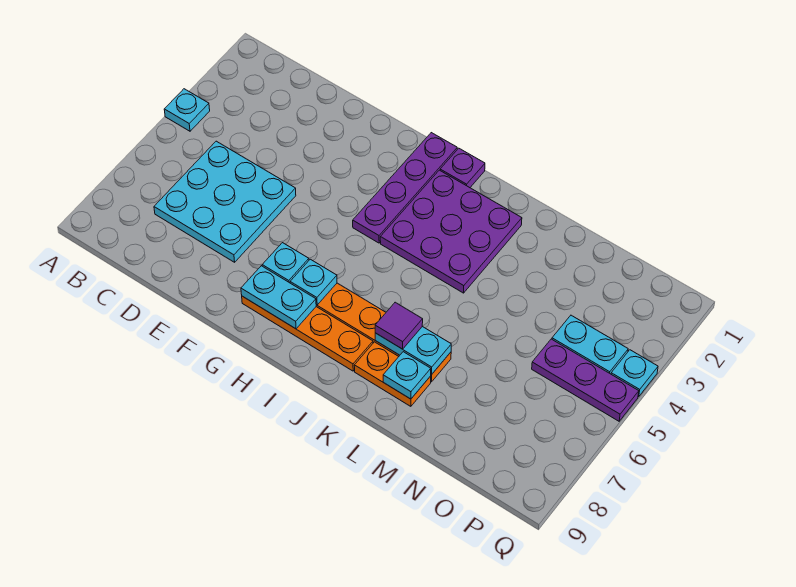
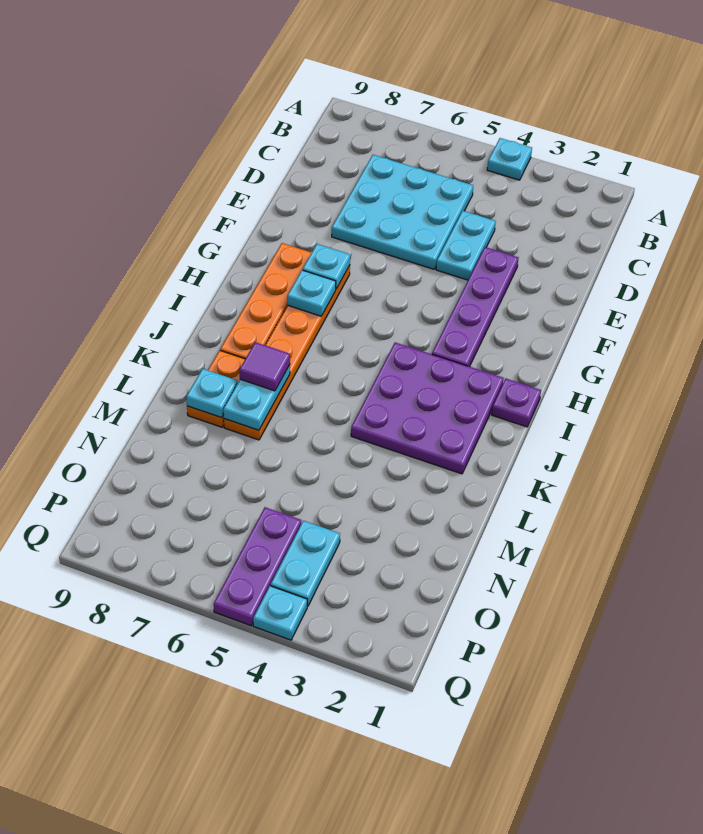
cyan plate G8:H8 level 2 -> cyan plate D4:E4 level 1
purple plate H1:H4 level 1 -> purple plate E3:H3 level 1

